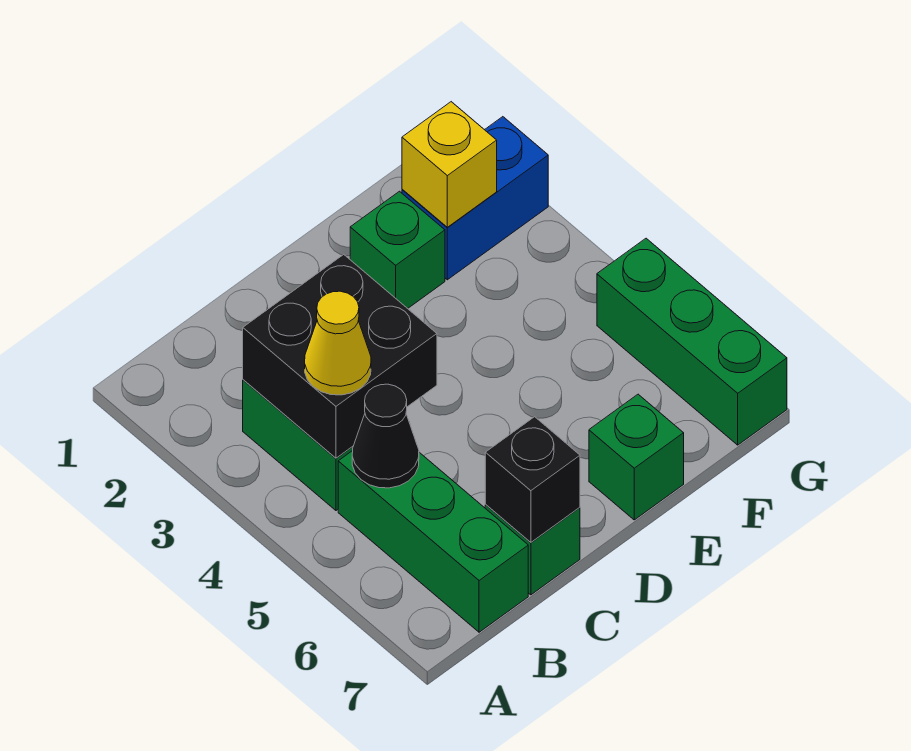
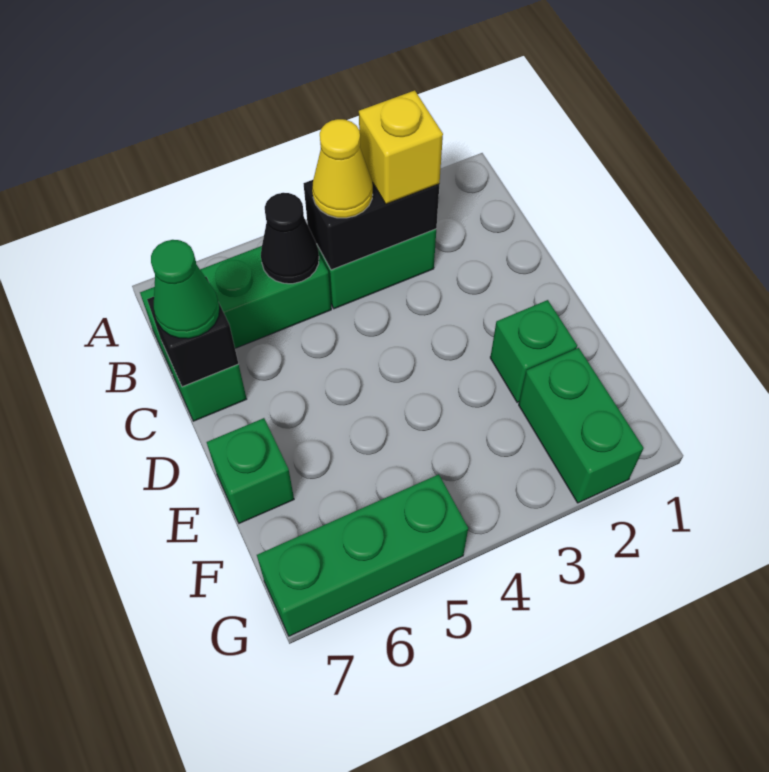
black brick B3:C4 level 2 -> black brick B3:B4 level 2
none -> green cone C7 level 3
blue brick F2:G2 level 1 -> green brick F2:G2 level 1
yellow brick F2 level 2 -> yellow brick B3 level 3

